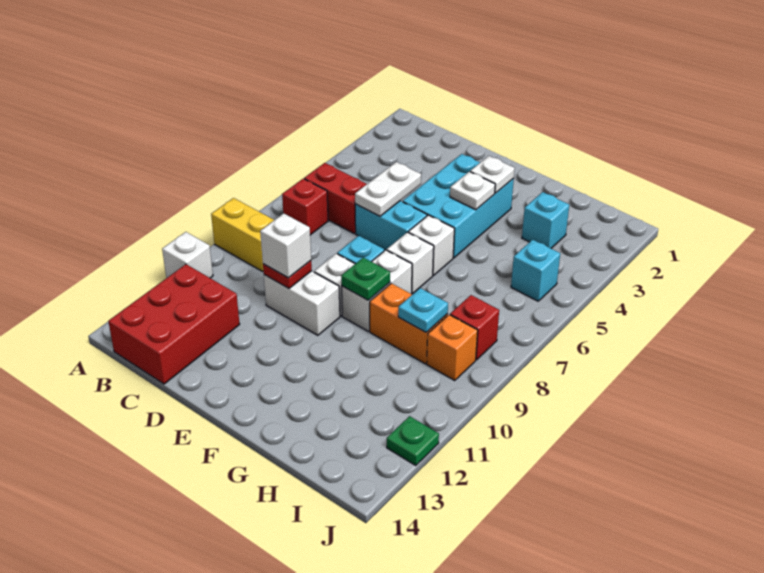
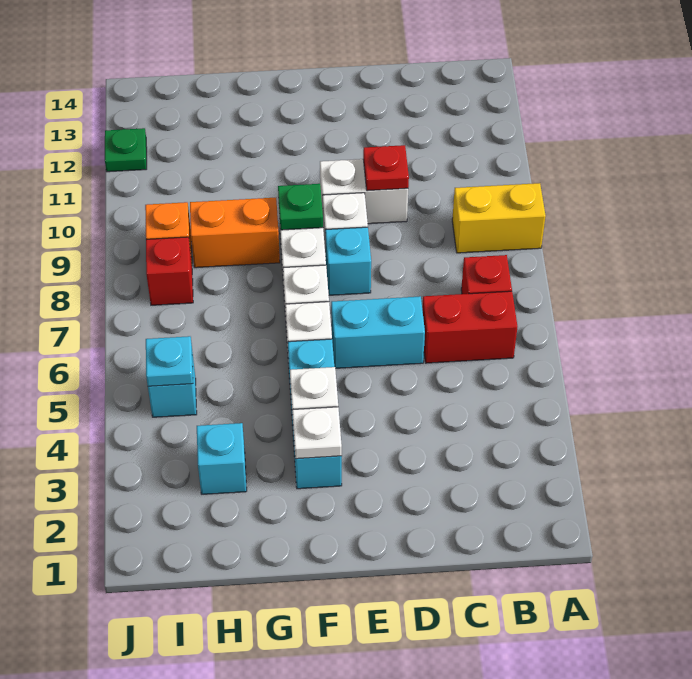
white brick A11 level 1 -> none
red brick B12:C14 level 1 -> none
white plate D5:D6 level 2 -> none
white brick D10 level 3 -> none
cyan brick E3:F5 level 1 -> cyan brick F3:F5 level 1
cyan plate H9 level 2 -> cyan plate I5 level 2

